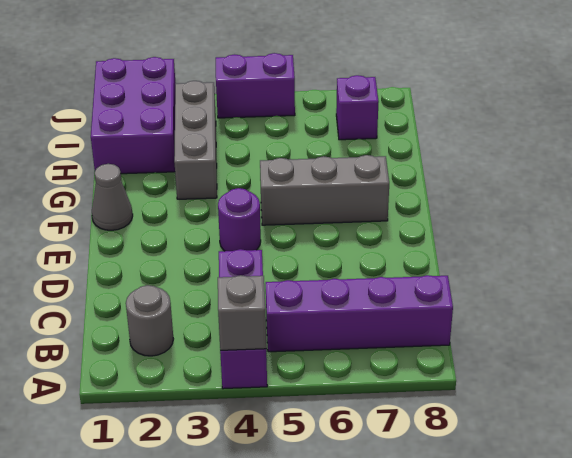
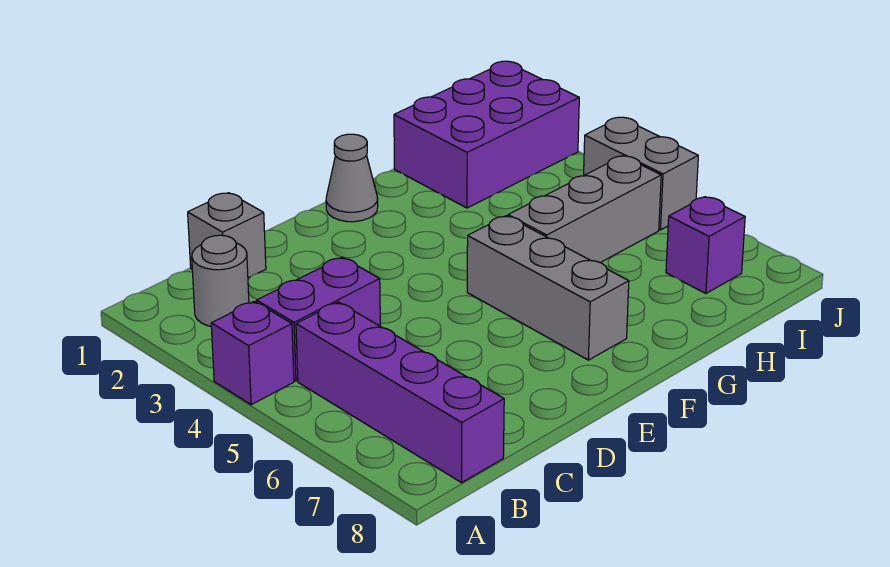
grey brick A4 level 2 -> grey brick C1 level 1
purple round brick E4 level 1 -> none
grey brick G3:I3 level 1 -> grey brick G5:I5 level 1
purple brick J4:J5 level 1 -> grey brick J4:J5 level 1

